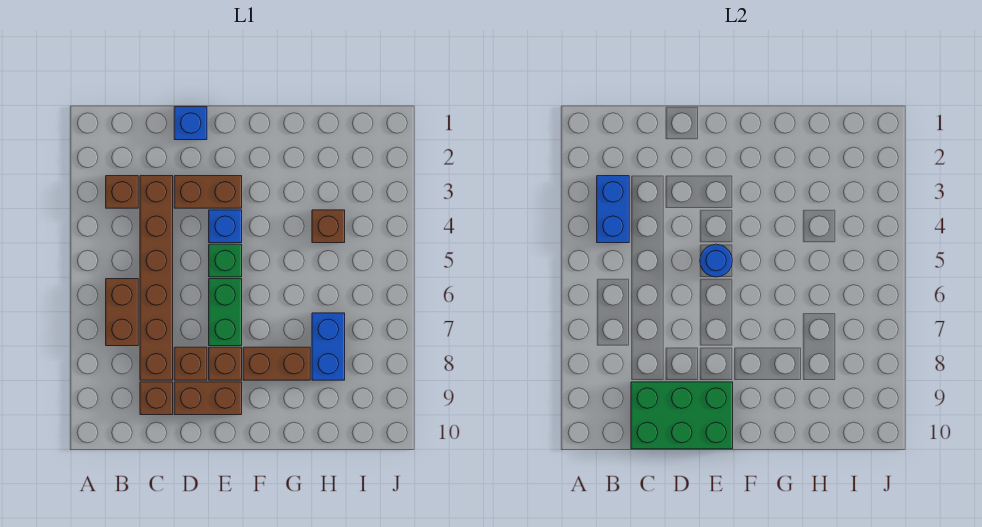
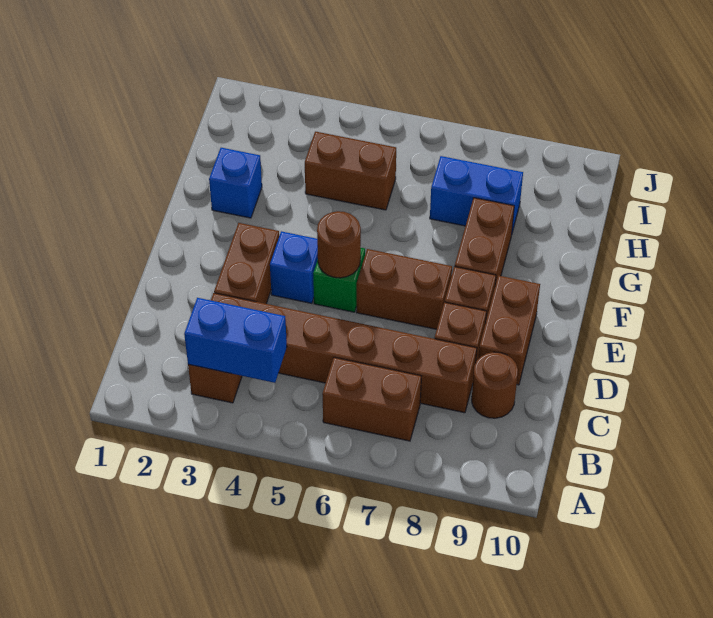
brown brick C9 level 1 -> brown round brick C9 level 1
green brick C9:E10 level 2 -> none
blue brick D1 level 1 -> blue brick G2 level 1
blue round brick E5 level 2 -> brown round brick E5 level 2
green brick E6:E7 level 1 -> brown brick E6:E7 level 1
brown brick H4 level 1 -> brown brick H4:H5 level 1

